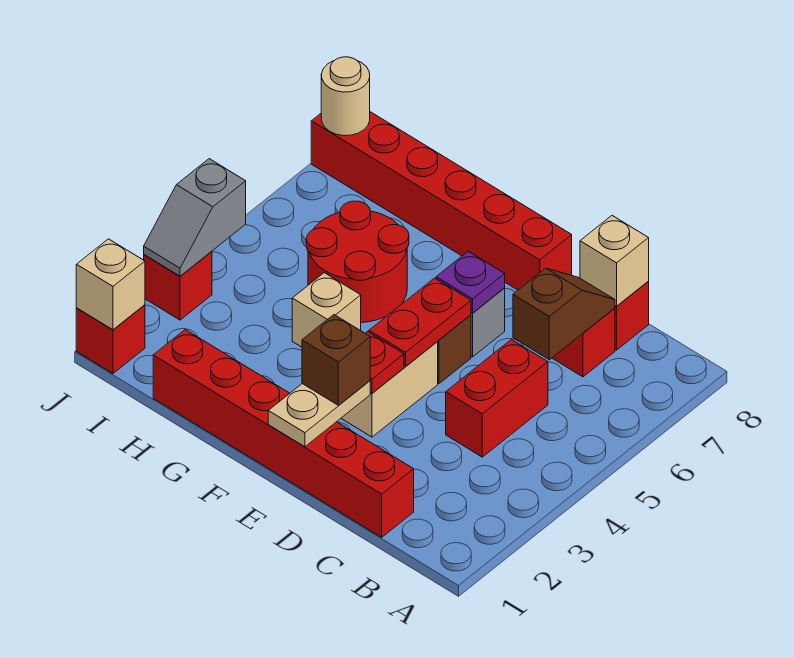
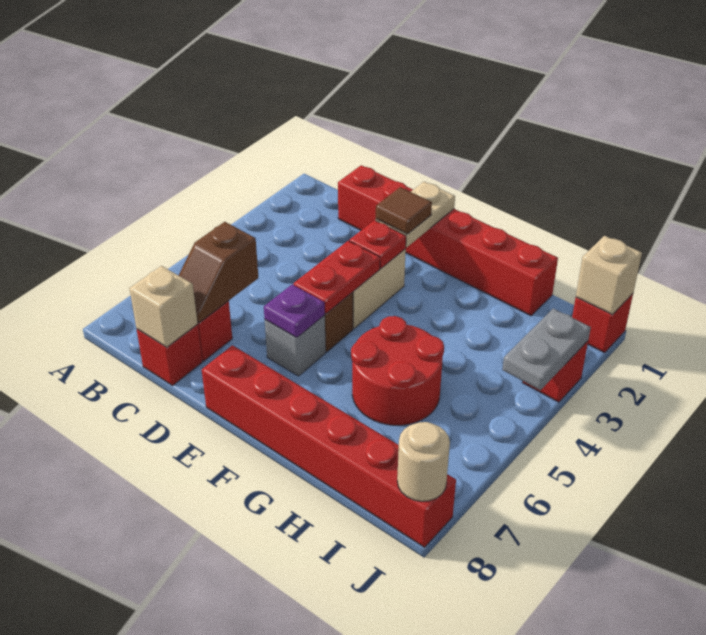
red brick C4:C5 level 1 -> none
brown brick E2 level 3 -> brown tile E2 level 3
tan brick G4 level 1 -> none
grey slope J3:J4 level 2 top 4 -> grey plate J3:J4 level 2

